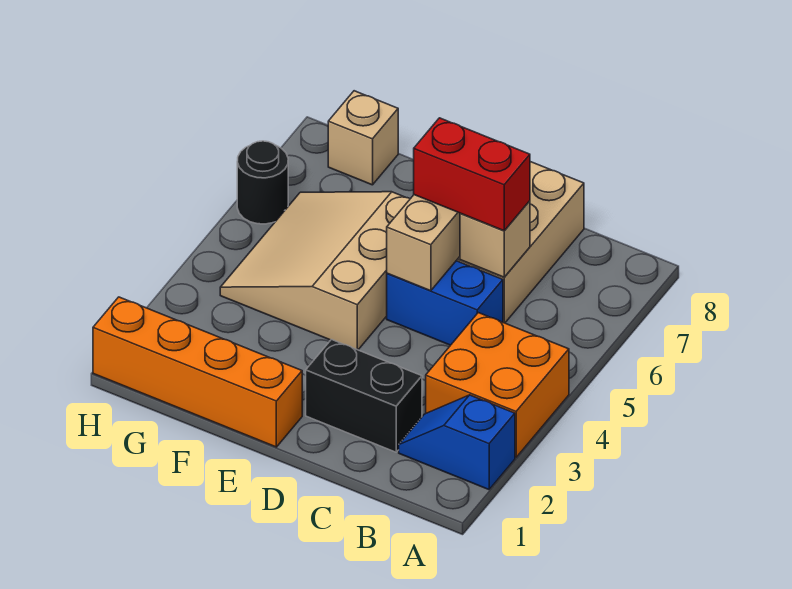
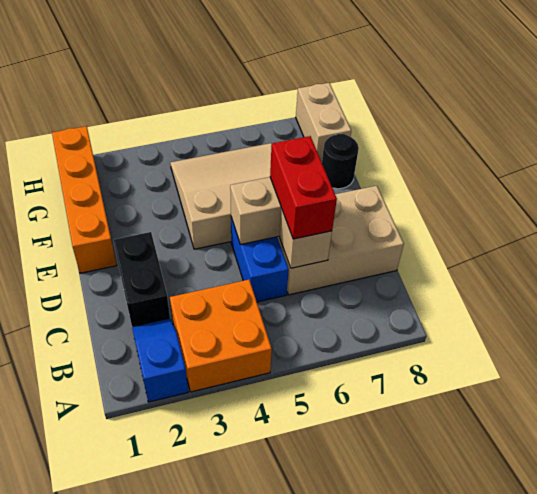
tan brick G8 level 1 -> tan brick G8:H8 level 1
black round brick H6 level 1 -> black round brick F8 level 1

